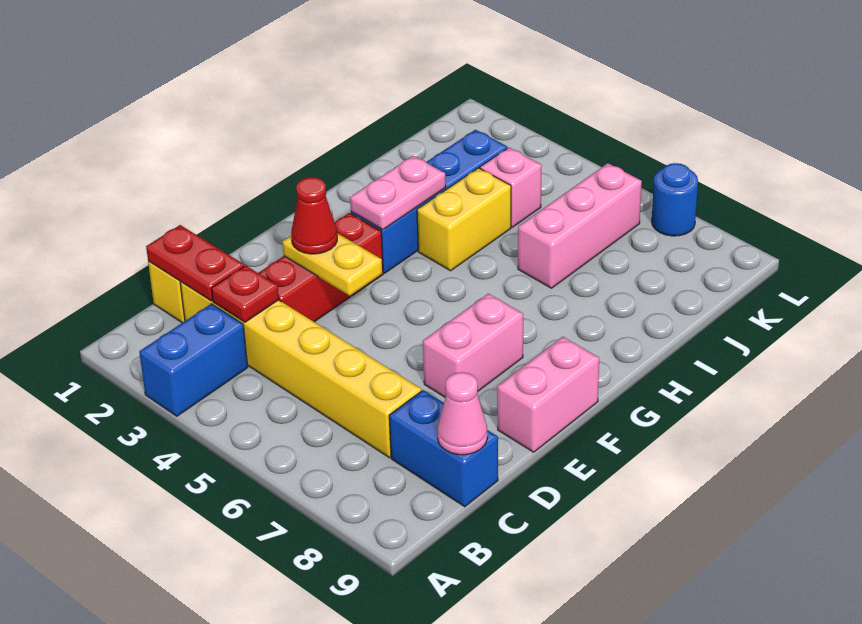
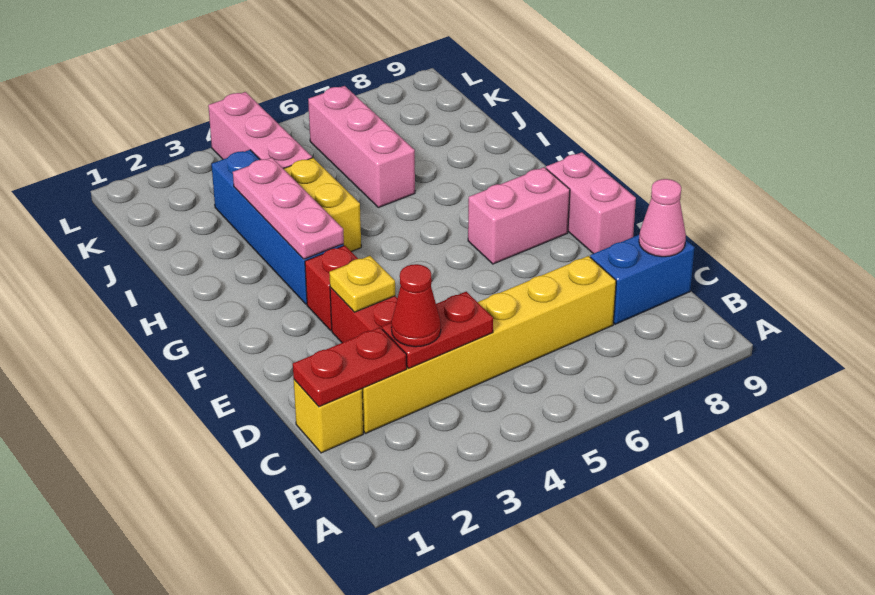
blue brick A3:B3 level 1 -> none
red plate C3 level 2 -> red plate C3:C4 level 2
yellow plate E3:E4 level 2 -> yellow plate E3 level 2
red cone E3 level 3 -> red cone C3 level 3
pink brick E7:F7 level 1 -> pink brick F7:F8 level 1
pink plate G3:H3 level 2 -> pink plate G3:I3 level 2
pink brick J4 level 1 -> pink brick J4:L4 level 1
blue round brick L7 level 1 -> none

